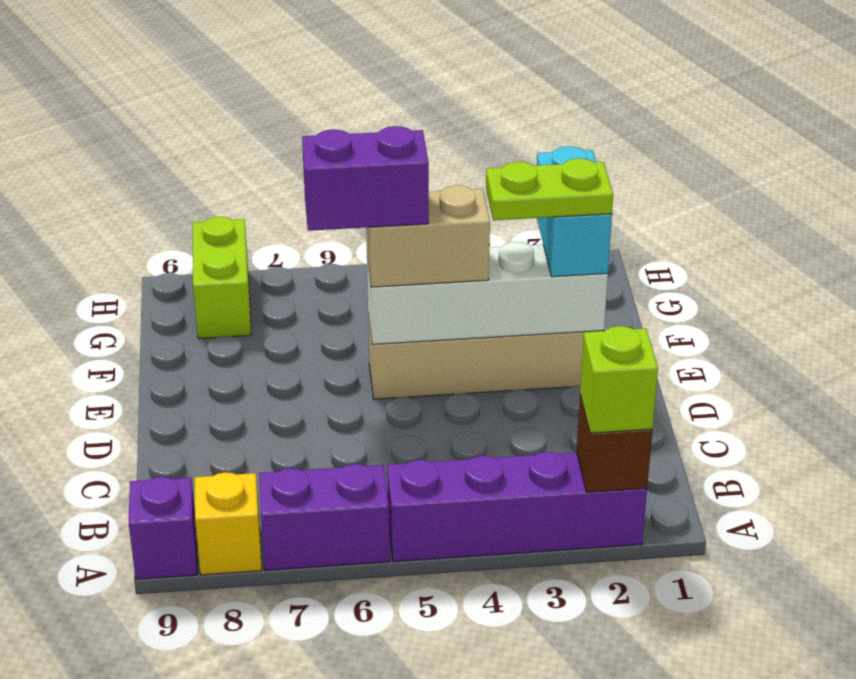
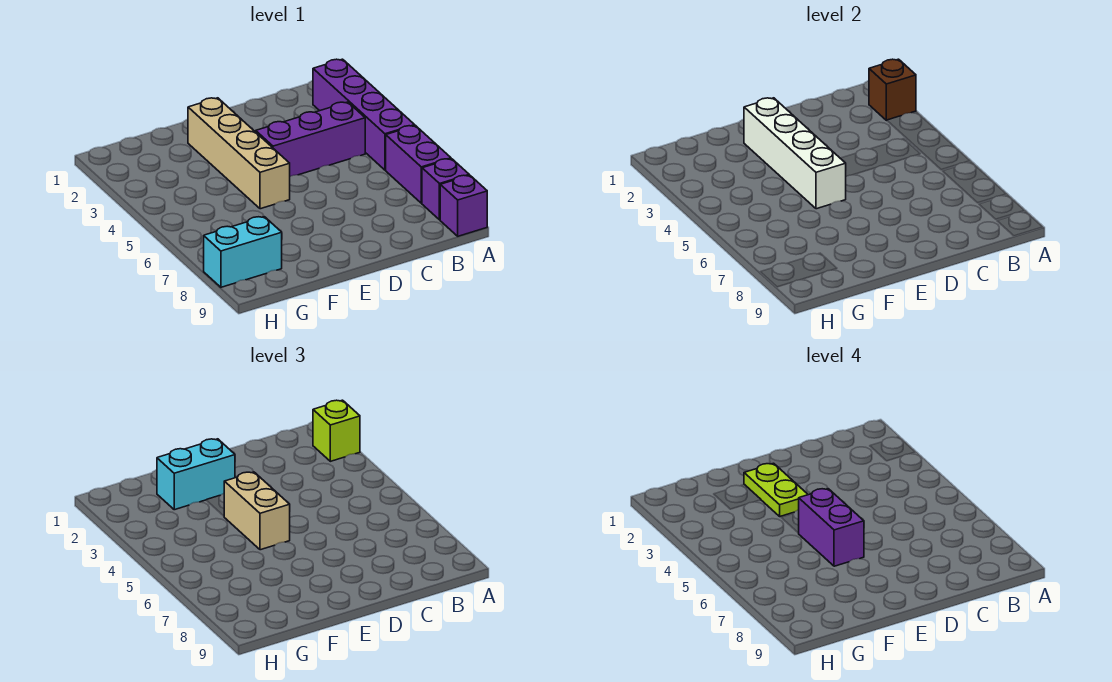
yellow brick A8 level 1 -> purple brick A8 level 1
none -> purple brick B4:D4 level 1
lime brick G8:H8 level 1 -> cyan brick G8:H8 level 1

